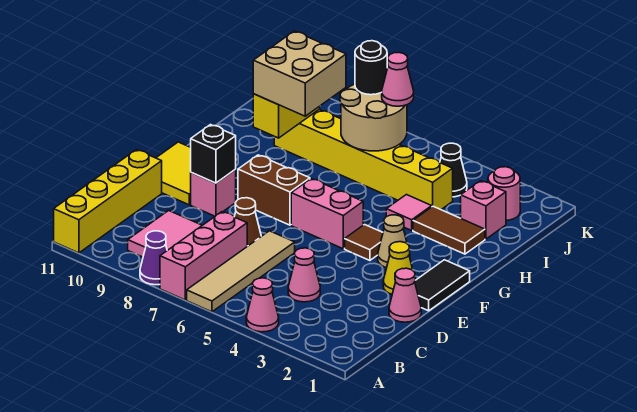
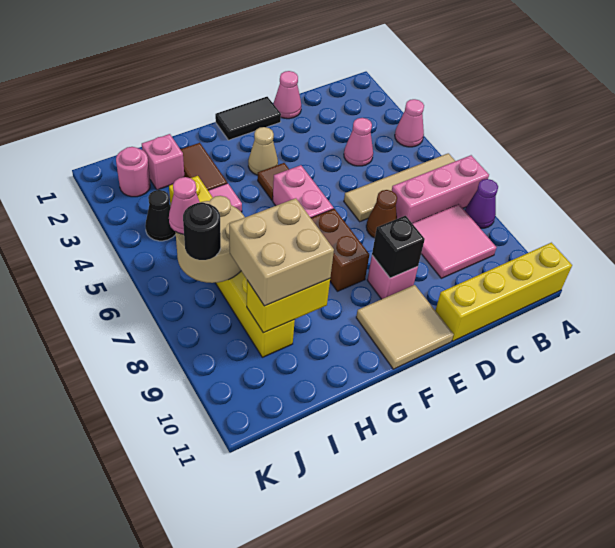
yellow cone E2 level 1 -> none
yellow tile E10:F11 level 1 -> tan tile E10:F11 level 1

